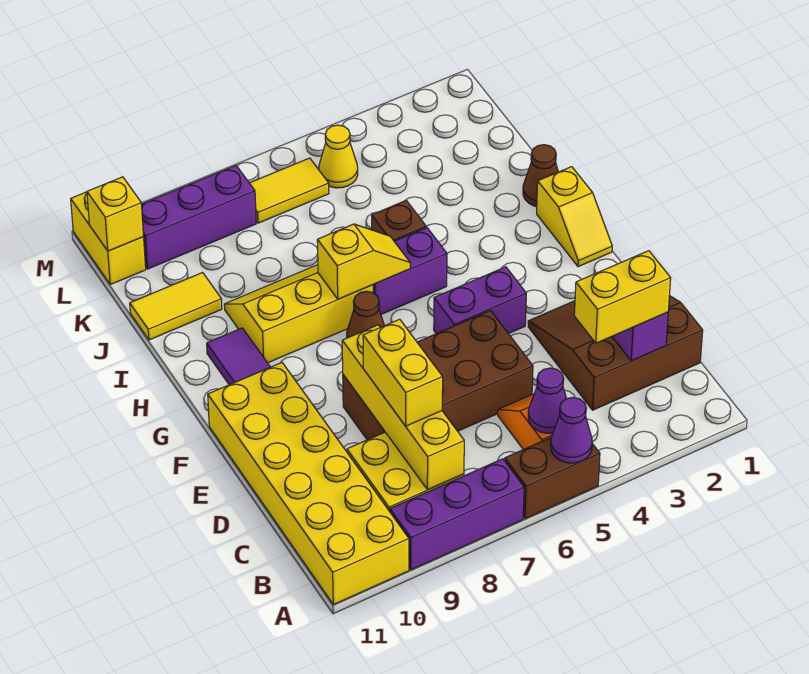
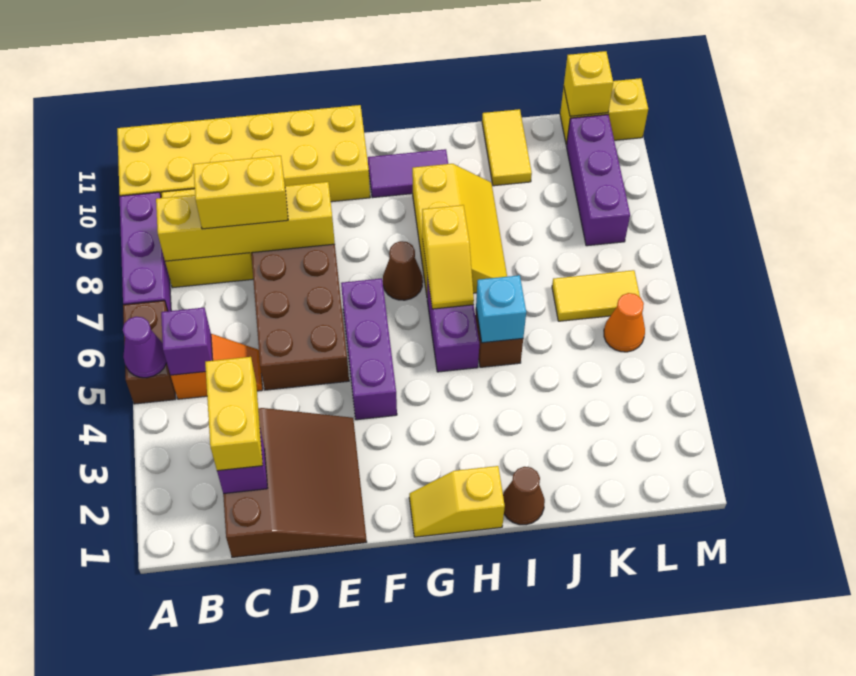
purple cone B5 level 2 -> purple brick B5 level 2
purple brick F4:F5 level 1 -> purple brick F4:F6 level 1
none -> cyan brick I5 level 2
yellow cone L5 level 1 -> orange cone L5 level 1
yellow tile L6:L7 level 1 -> yellow tile K6:L6 level 1

